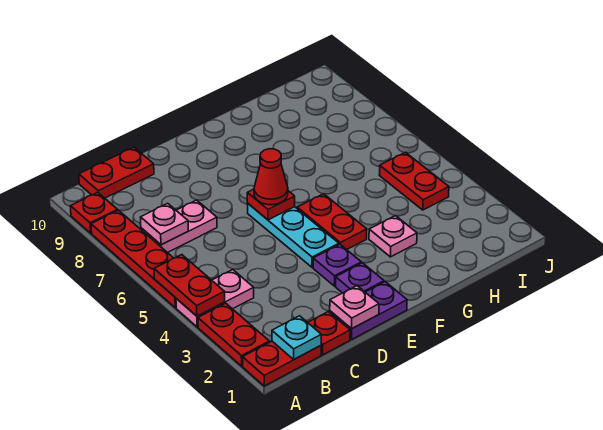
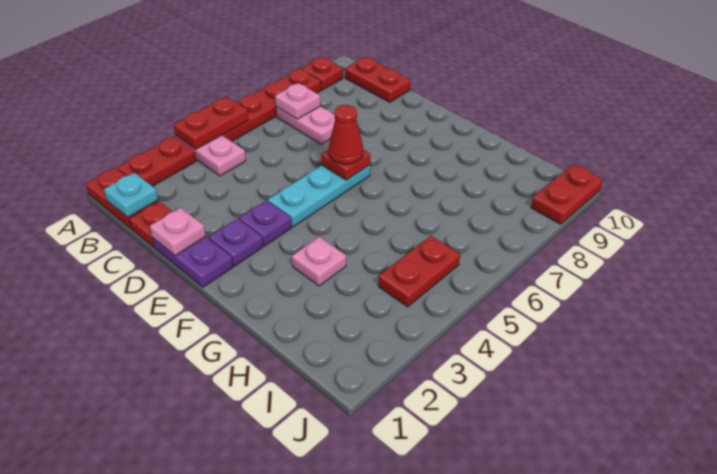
red plate F4:F5 level 1 -> red plate J9:J10 level 1

